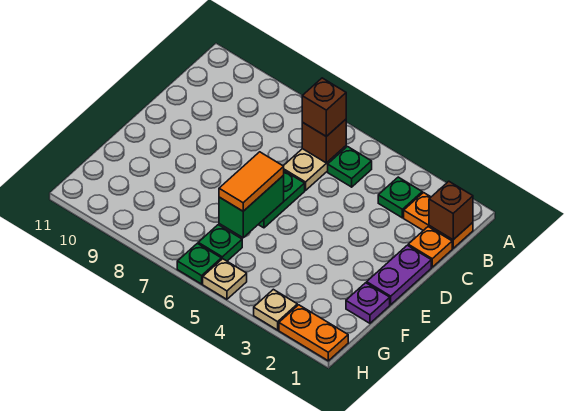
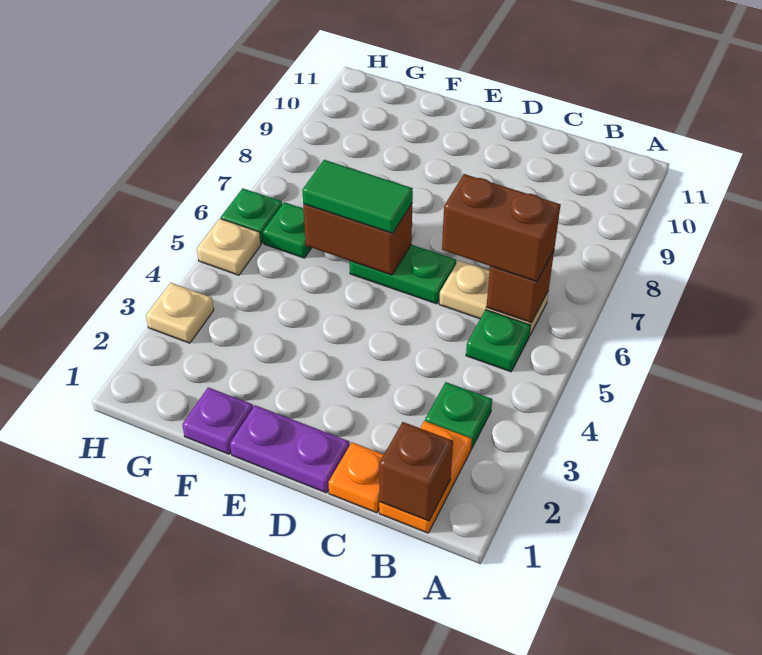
brown brick B6 level 3 -> brown brick B6:C6 level 3
green brick E6:F6 level 2 -> brown brick E6:F6 level 2
orange tile E6:F6 level 3 -> green tile E6:F6 level 3
orange plate H1:H2 level 1 -> none

